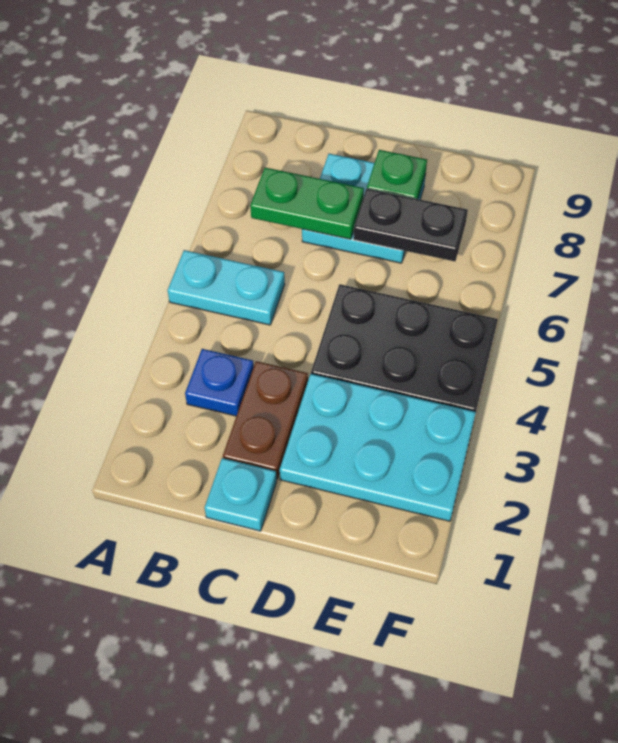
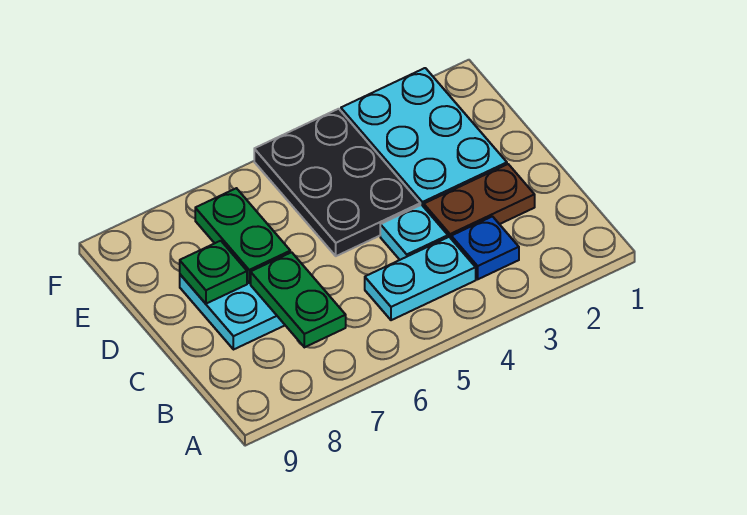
cyan plate A5:B5 level 1 -> cyan plate B4:B5 level 1
cyan plate C1 level 1 -> cyan plate C4 level 1
black plate D7:E7 level 2 -> green plate D7:E7 level 2

